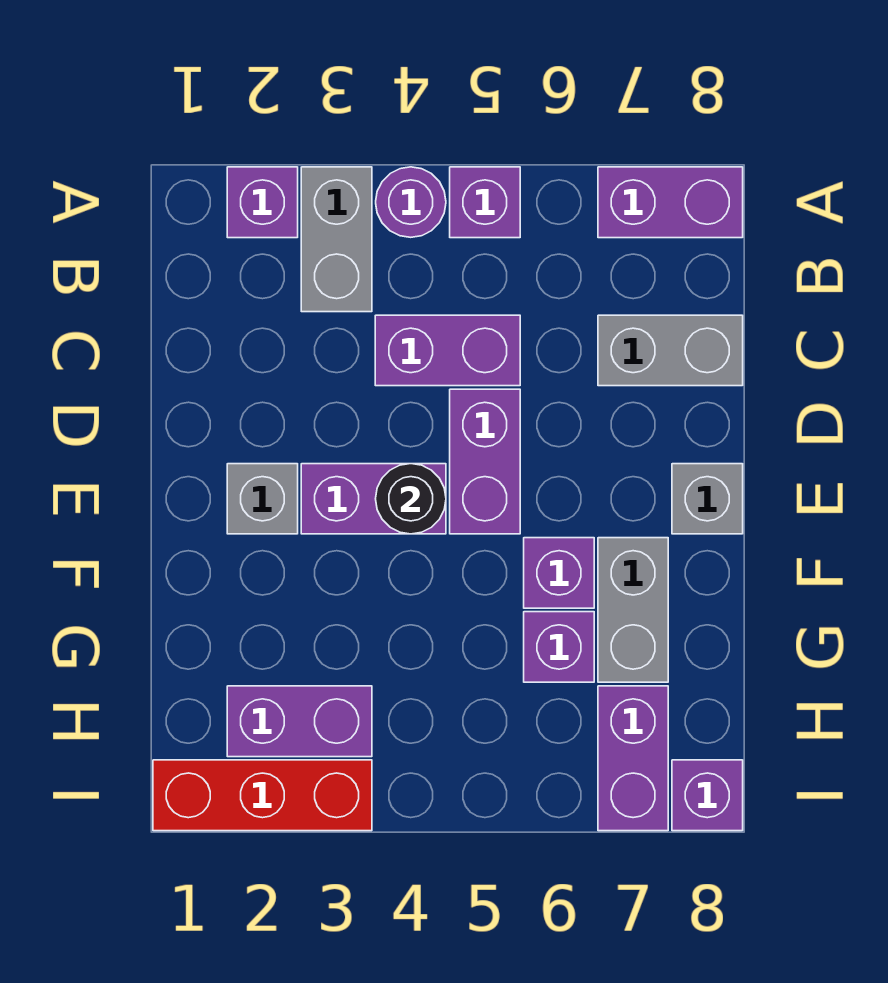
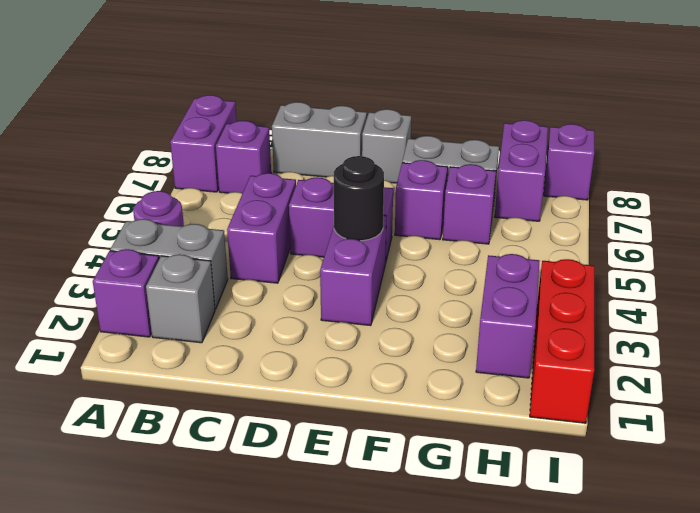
purple brick A5 level 1 -> purple brick B7 level 1
grey brick C7:C8 level 1 -> grey brick C8:D8 level 1
grey brick E2 level 1 -> grey brick B2 level 1
purple brick H7:I7 level 1 -> purple brick H7:H8 level 1

